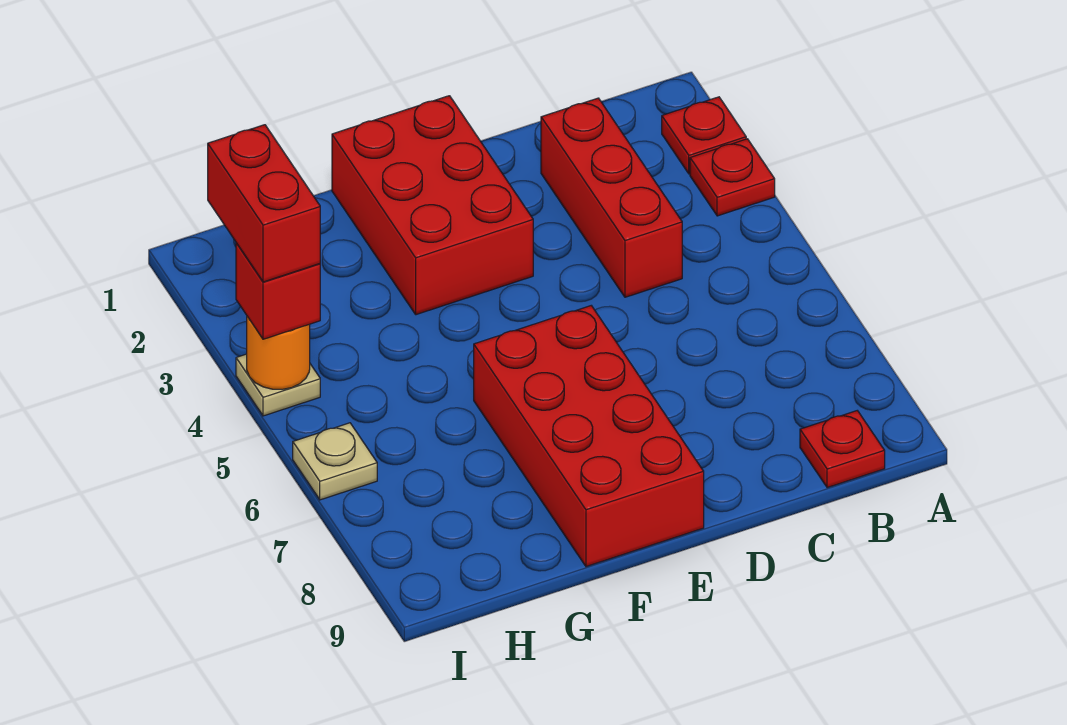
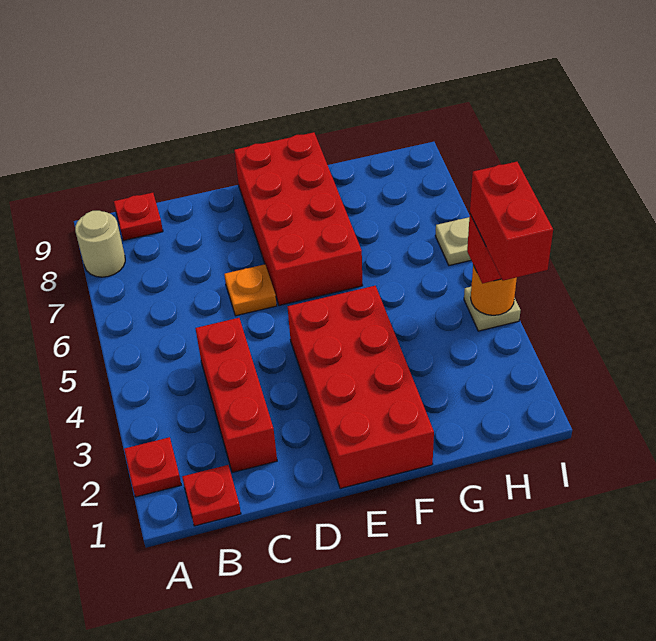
red plate A3 level 1 -> red plate B1 level 1
none -> tan round brick A8 level 1
none -> orange plate D6 level 1
red brick E1:F3 level 1 -> red brick E1:F4 level 1

